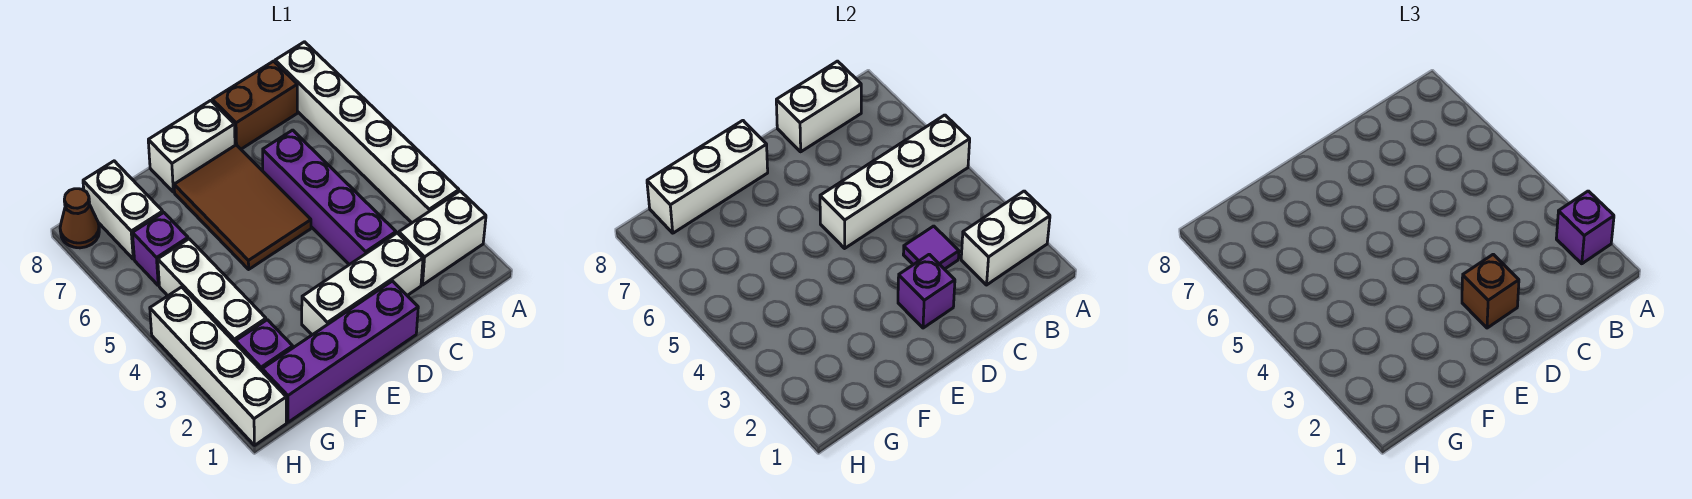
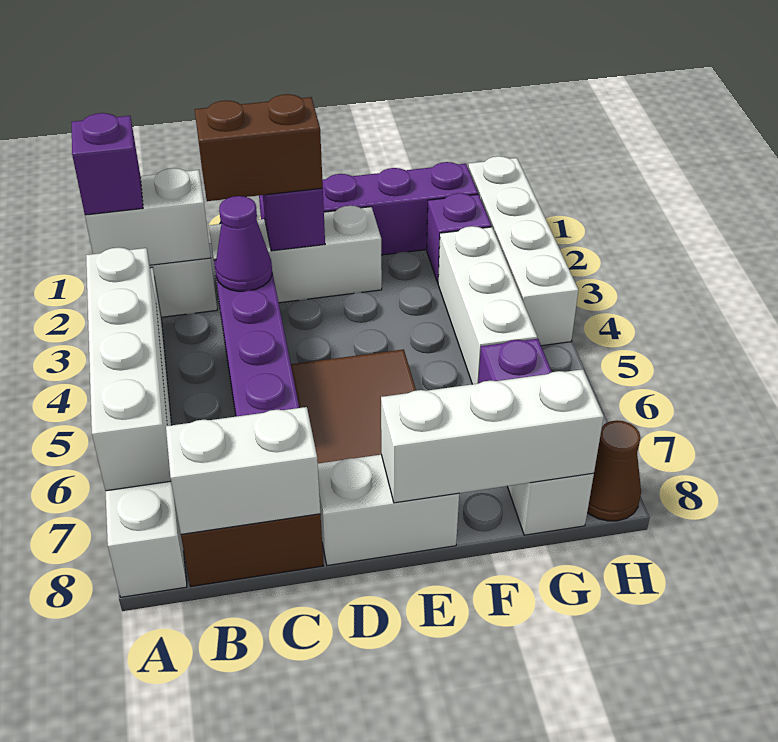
white brick A5:D5 level 2 -> white brick A4:A7 level 2
purple tile C3 level 2 -> purple cone C3 level 2
brown brick D2 level 3 -> brown brick C2:D2 level 3

